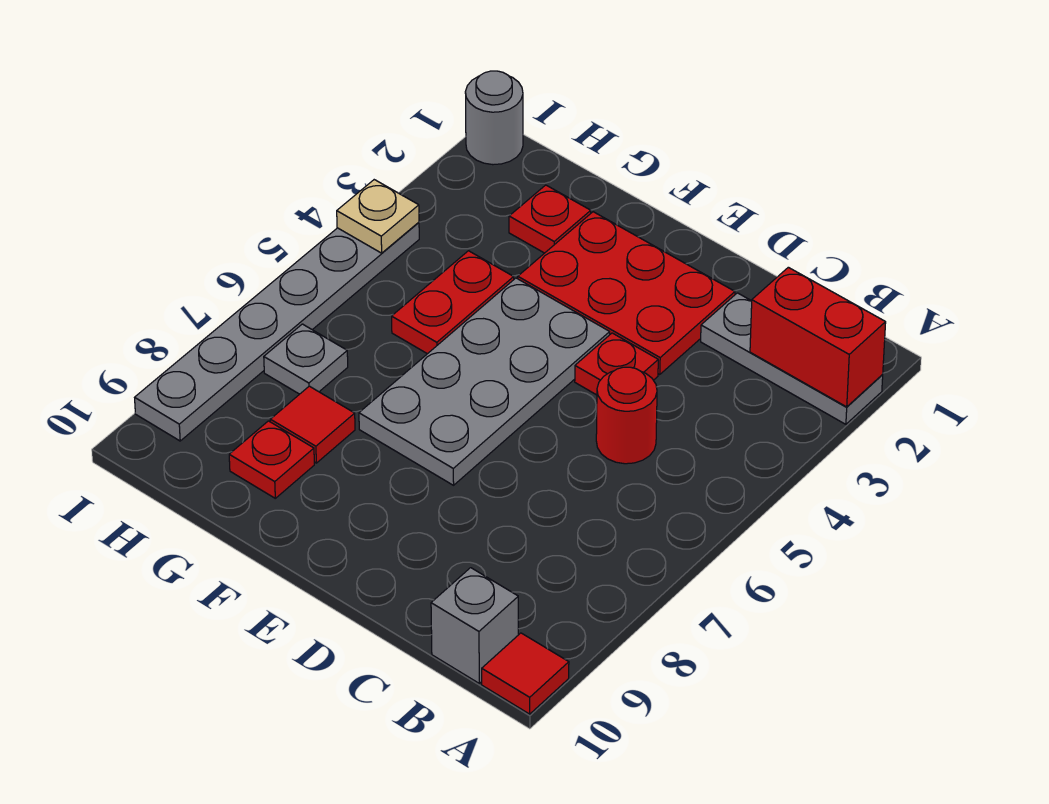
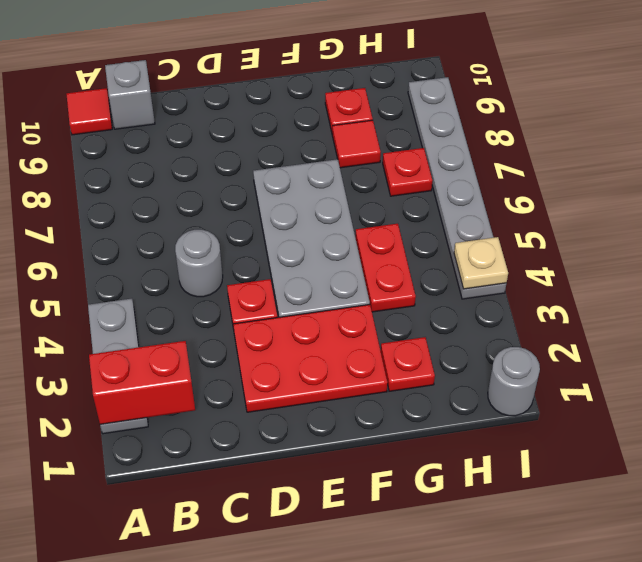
grey plate A2:C2 level 1 -> grey plate A2:A4 level 1
red round brick C5 level 1 -> grey round brick C5 level 1
grey plate H7 level 1 -> red plate H7 level 1

